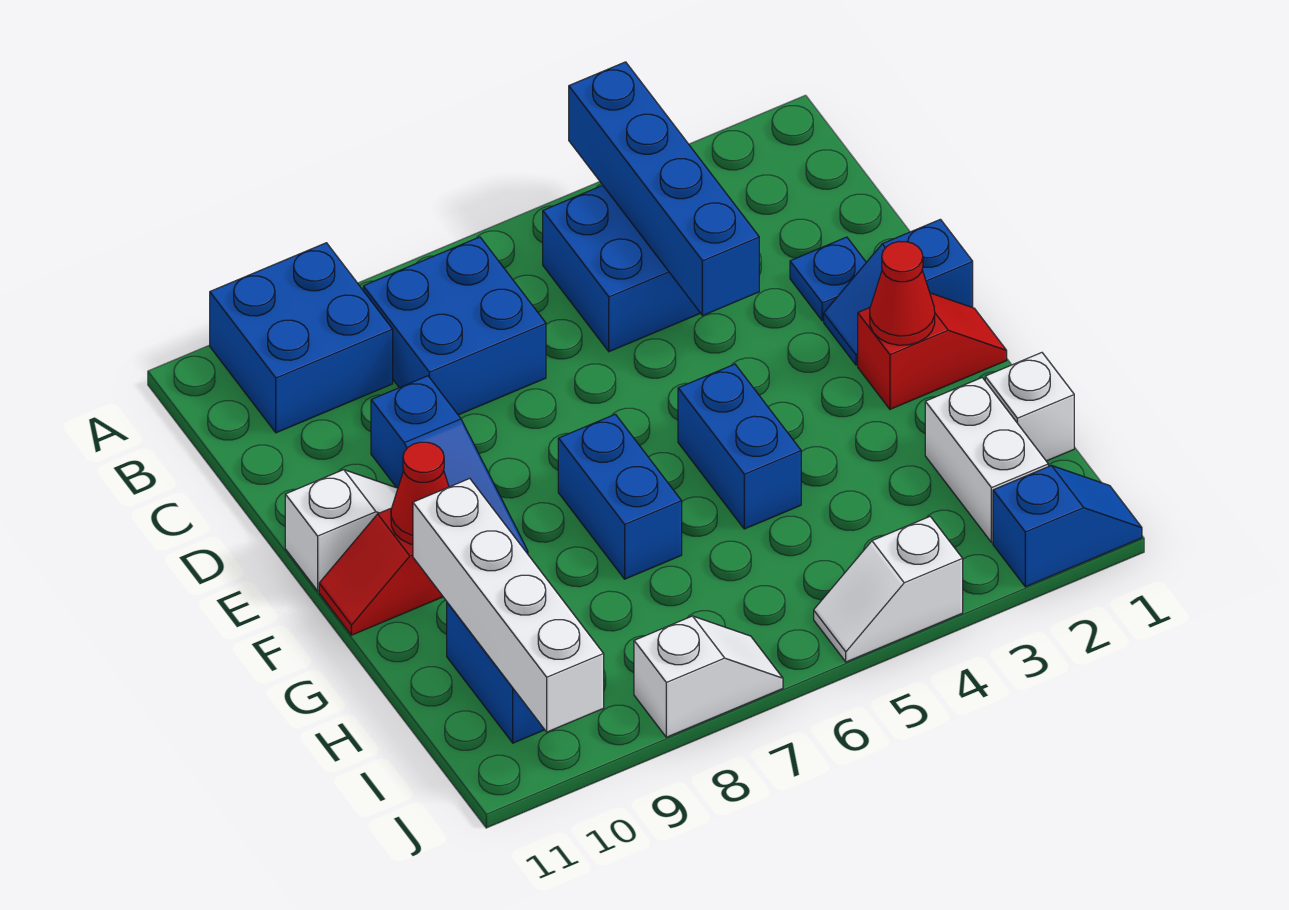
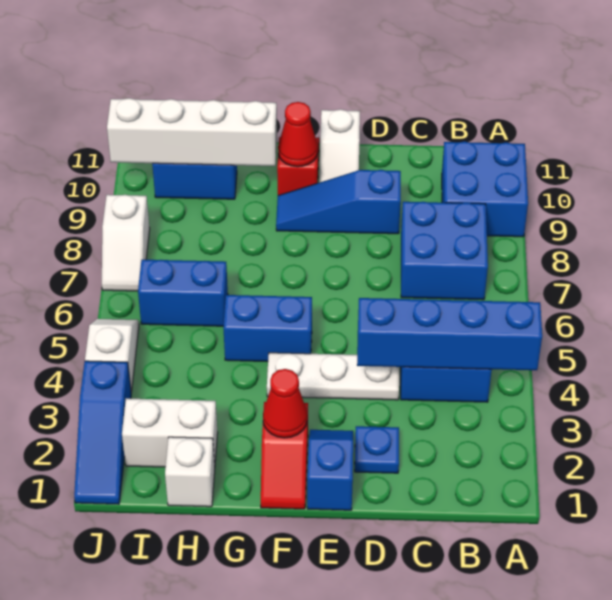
none -> white plate D4:F4 level 1
blue brick F7:G7 level 1 -> blue brick H6:I6 level 1
blue slope J1:J2 level 1 top 2 -> blue slope J1:J3 level 1 top 3

